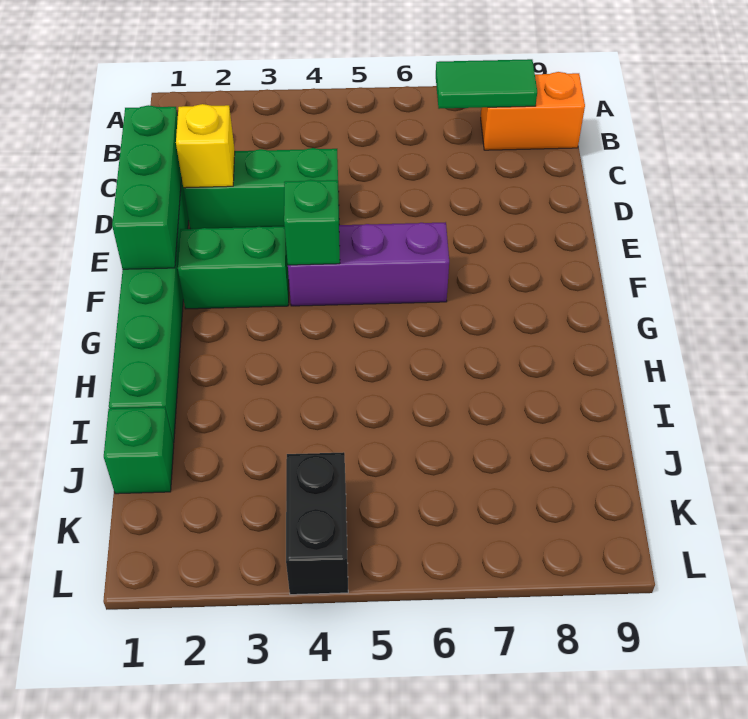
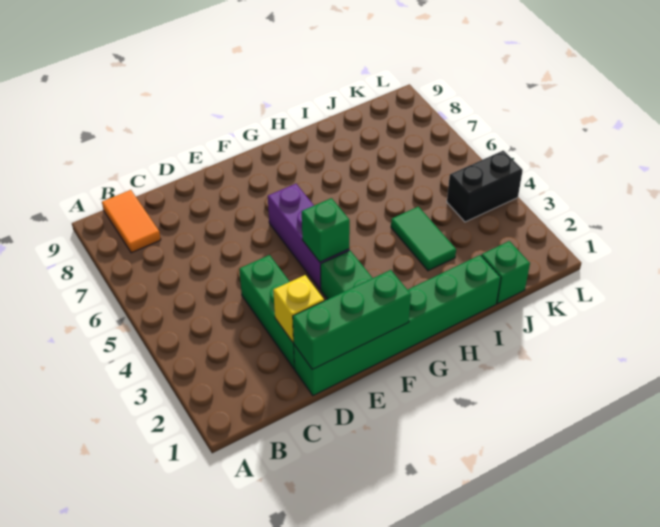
green tile B7:B8 level 2 -> green tile I3:I4 level 1
orange brick B8:B9 level 1 -> orange tile B8:B9 level 1

